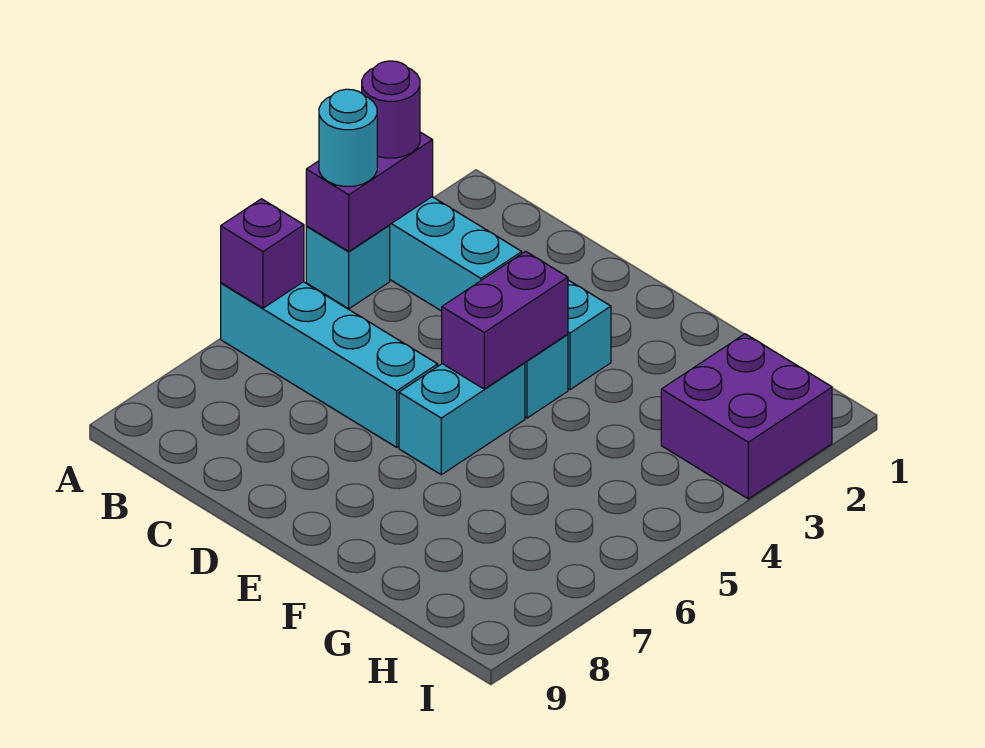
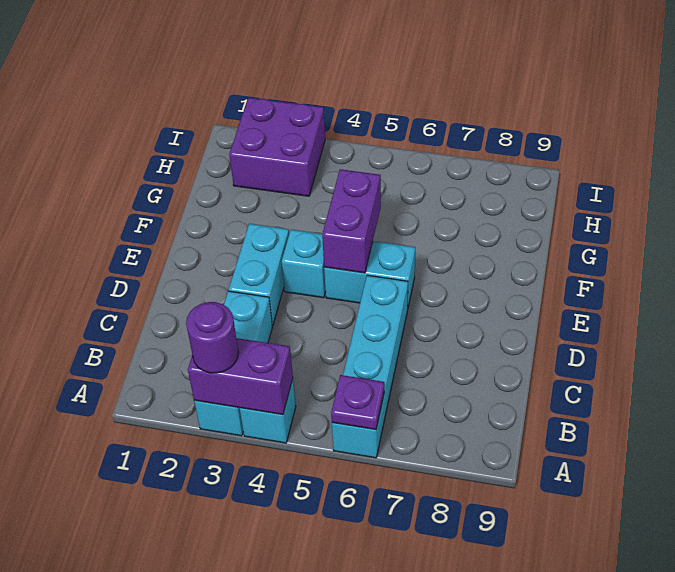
cyan round brick A4 level 3 -> none
purple brick A6 level 2 -> purple plate A6 level 2
purple brick E4:E5 level 2 -> purple brick E5:F5 level 2

